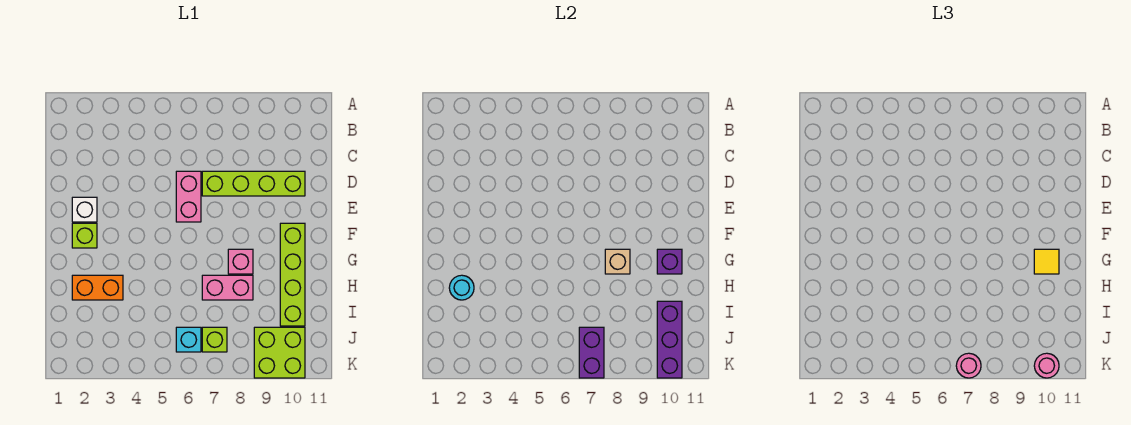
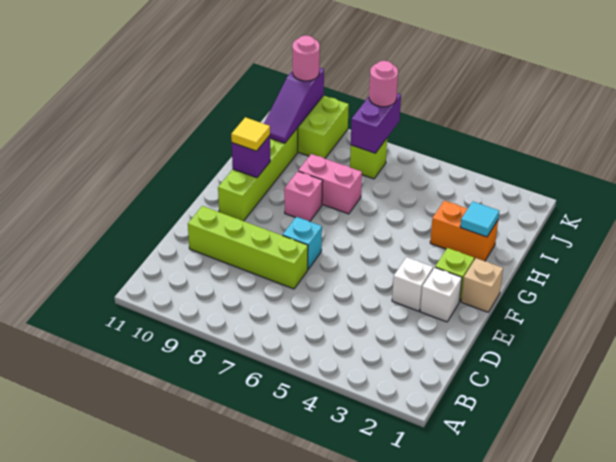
pink brick D6:E6 level 1 -> none
none -> white brick E3 level 1
tan brick G8 level 2 -> tan brick F1 level 1
cyan round brick H2 level 2 -> cyan tile H2 level 2
purple brick I10:K10 level 2 -> purple slope I10:K10 level 2 top K
cyan brick J6 level 1 -> cyan brick E7 level 1

